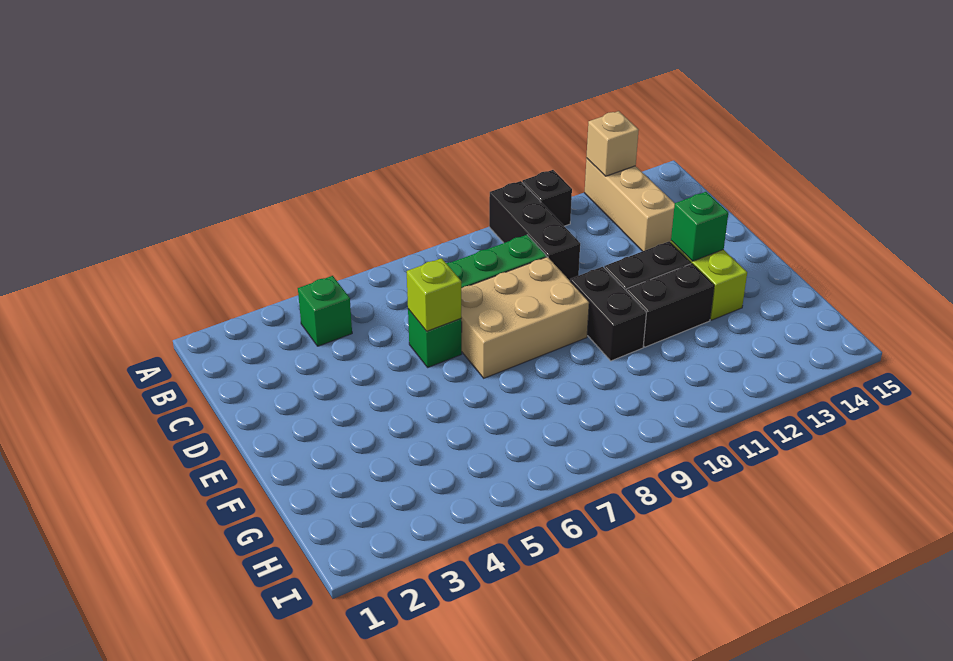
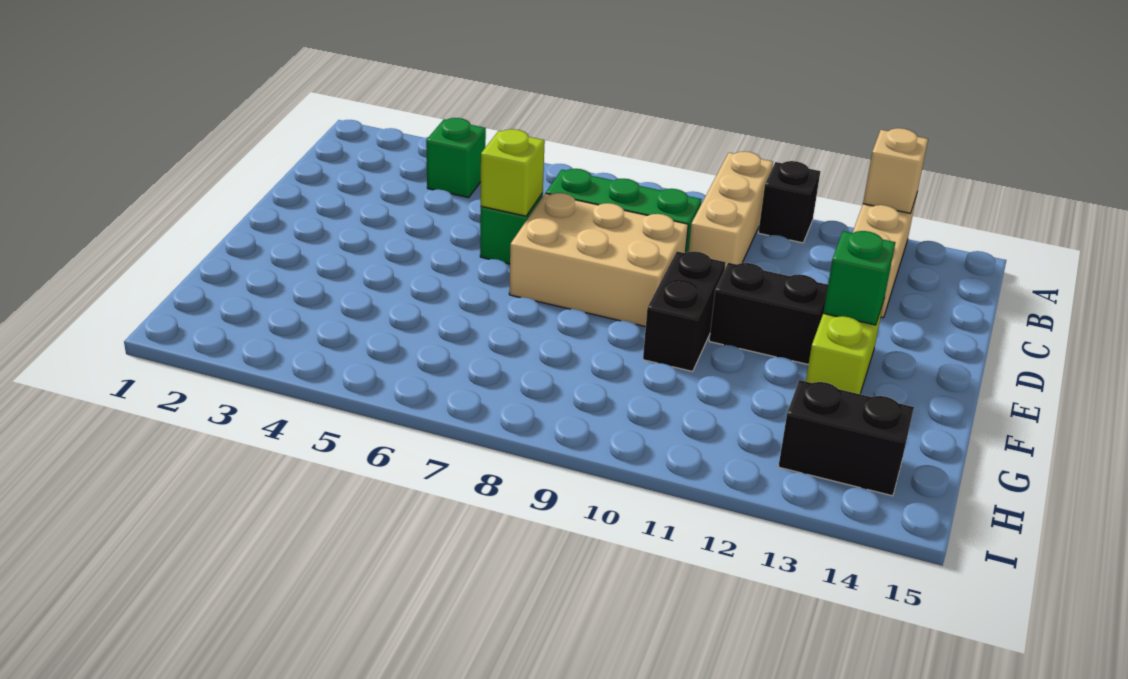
black brick A10:C10 level 1 -> tan brick A10:C10 level 1
black brick F11:F12 level 1 -> black brick H13:H14 level 1

